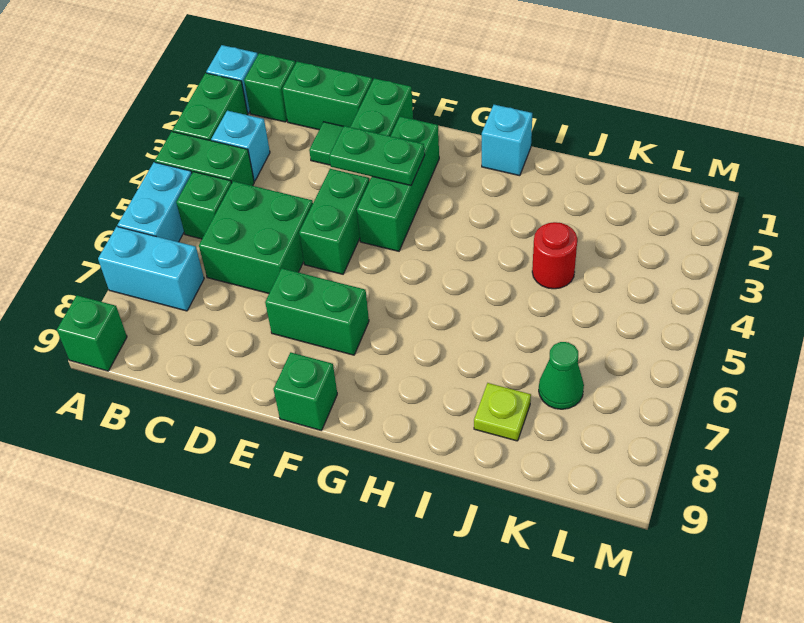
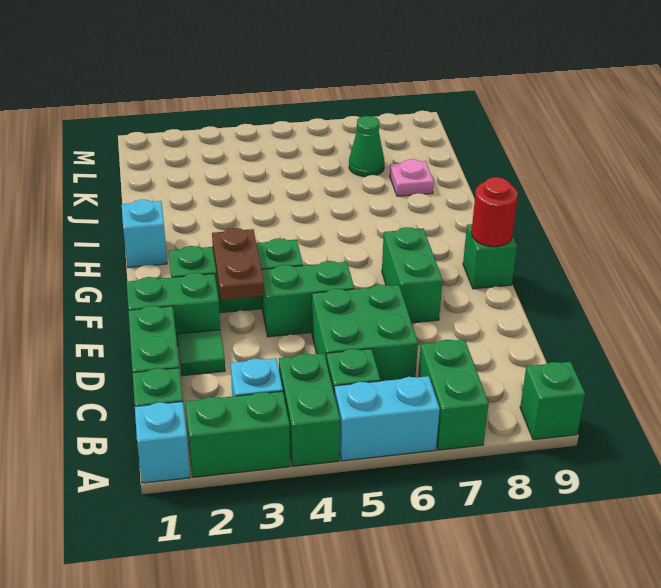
cyan brick A7:B7 level 1 -> green brick A7:B7 level 1
green plate E3:F3 level 2 -> brown plate E3:F3 level 2
red round brick J4 level 1 -> red round brick F9 level 2
lime plate J8 level 1 -> pink plate J8 level 1

